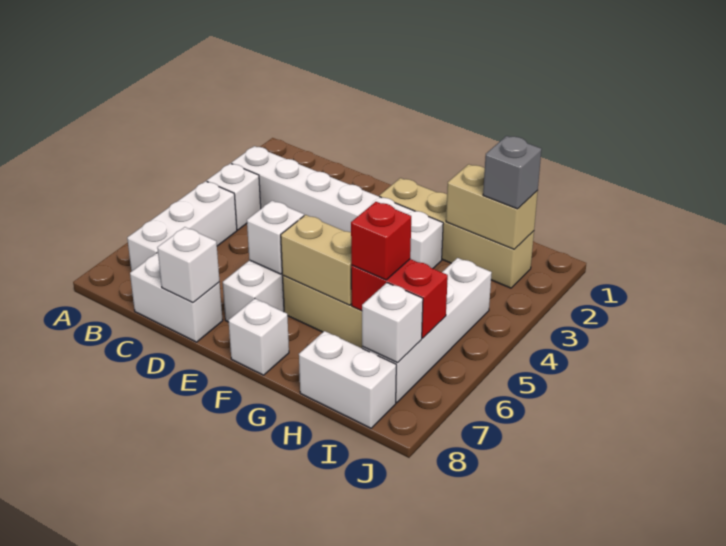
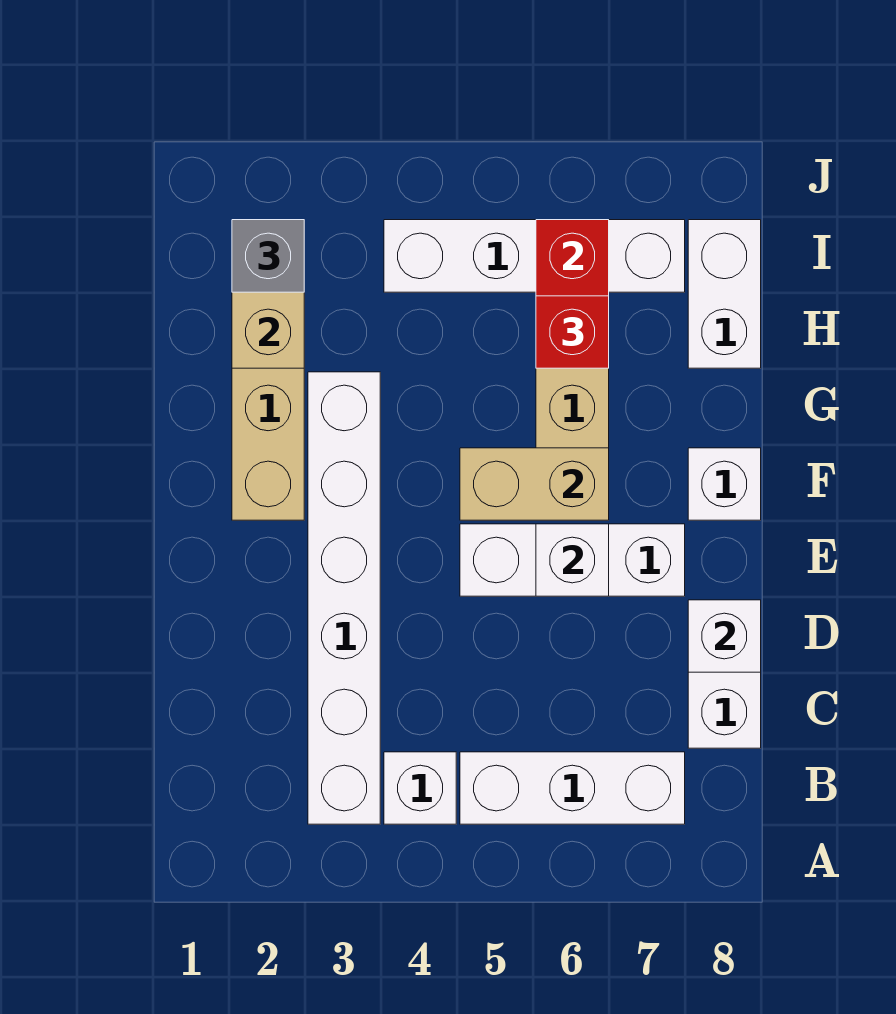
tan brick F6:G6 level 2 -> tan brick F5:F6 level 2
white brick I7 level 2 -> none

